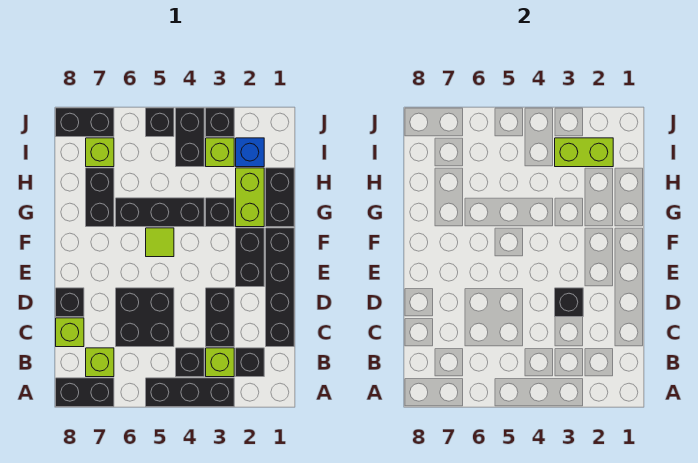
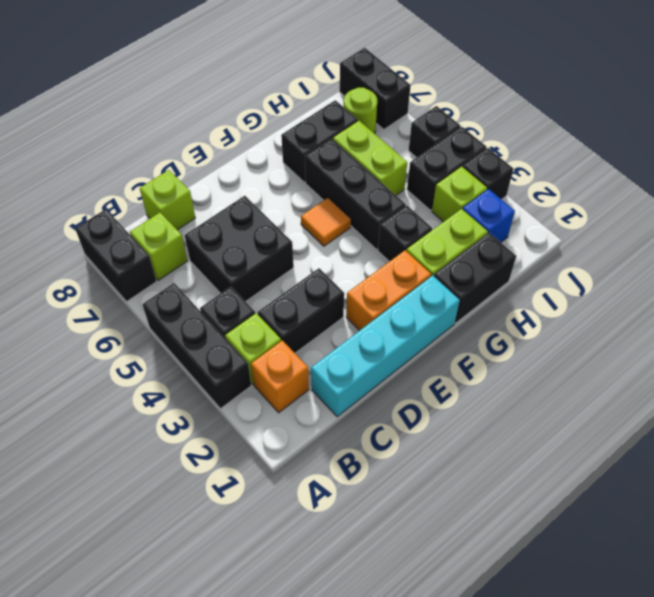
black brick B2 level 1 -> orange brick B2 level 1
black brick C1:F1 level 1 -> cyan brick C1:F1 level 1
black brick D3 level 2 -> none
black brick D8 level 1 -> none
black brick E2:F2 level 1 -> orange brick E2:F2 level 1
lime tile F5 level 1 -> orange tile F5 level 1
lime brick I2:I3 level 2 -> lime brick H5:H6 level 1
lime brick I7 level 1 -> lime round brick I7 level 1

